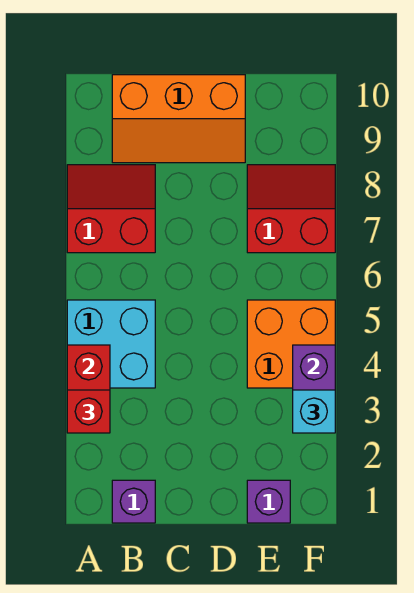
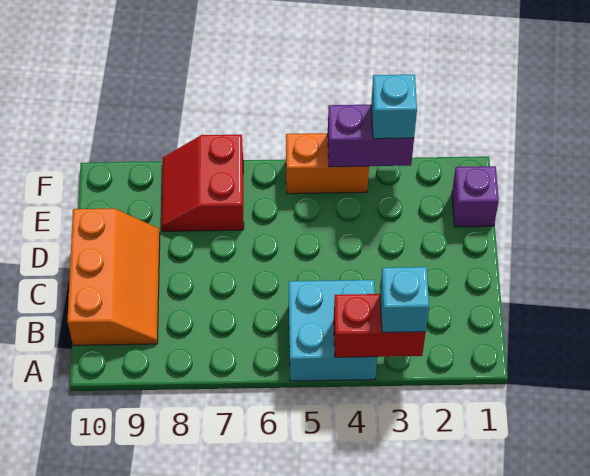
red brick A3 level 3 -> cyan brick A3 level 3
red slope A7:B8 level 1 top 7 -> none
purple brick B1 level 1 -> none
orange brick E4:F5 level 1 -> orange brick F4:F5 level 1

